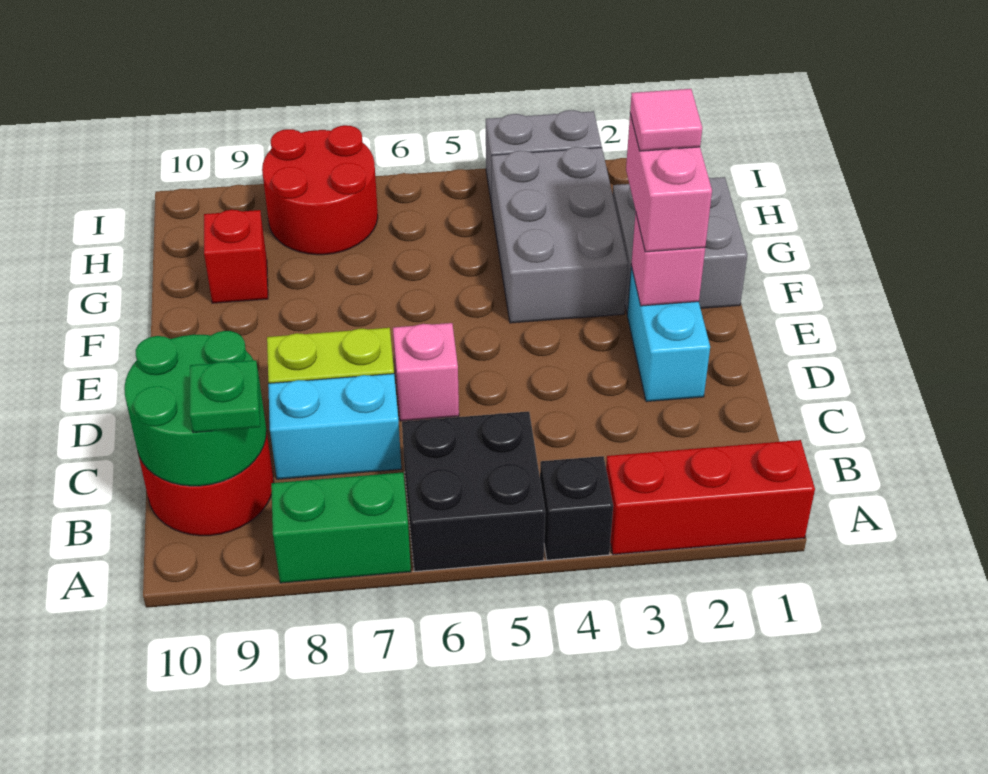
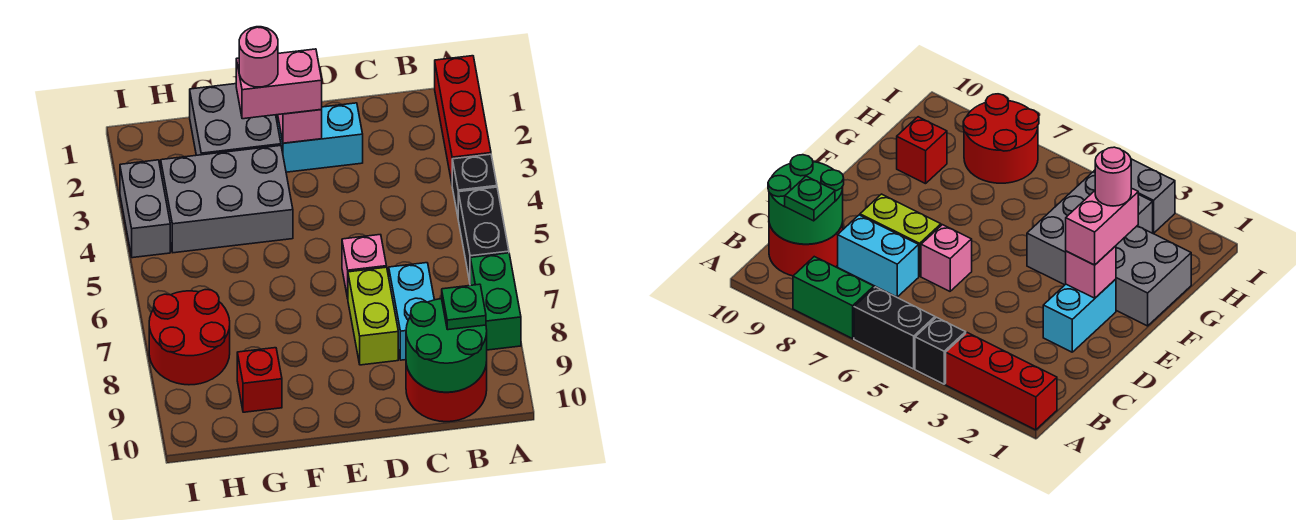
black brick A5:B6 level 1 -> black brick A5:A6 level 1
pink tile F2 level 4 -> pink round brick F2 level 4

